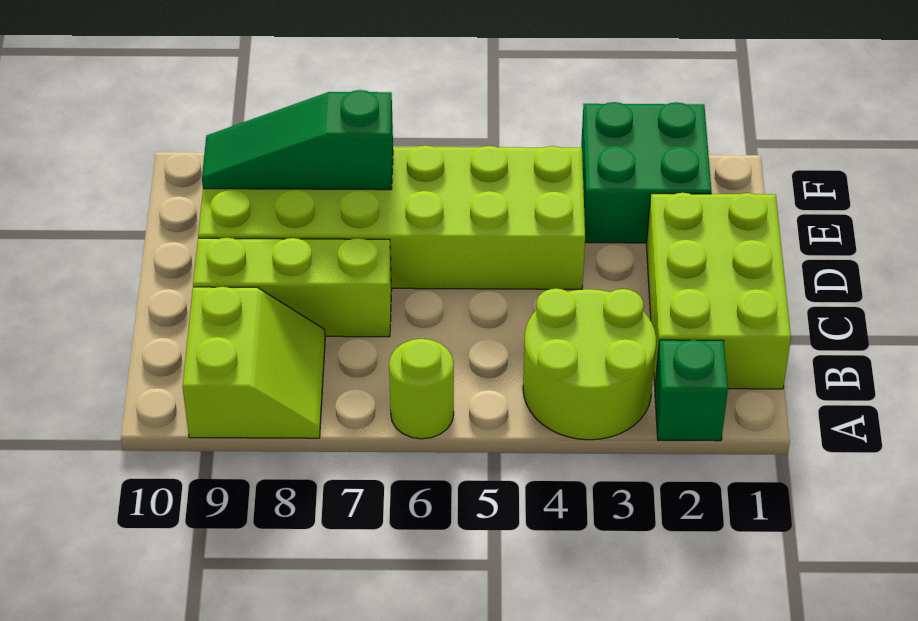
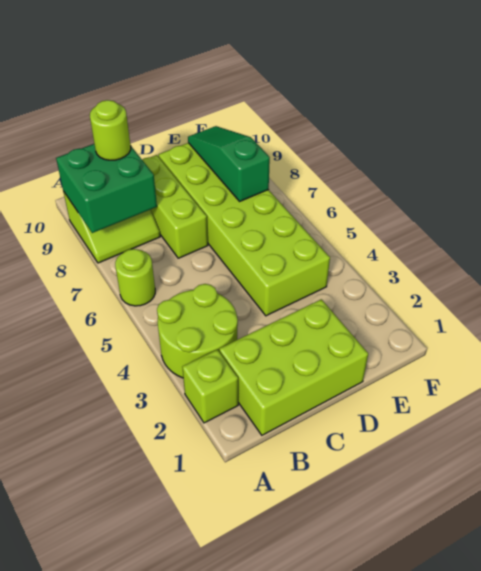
green brick A2 level 1 -> lime brick A2 level 1
none -> lime round brick B9 level 3
green brick E2:F3 level 1 -> green brick A8:B9 level 2

